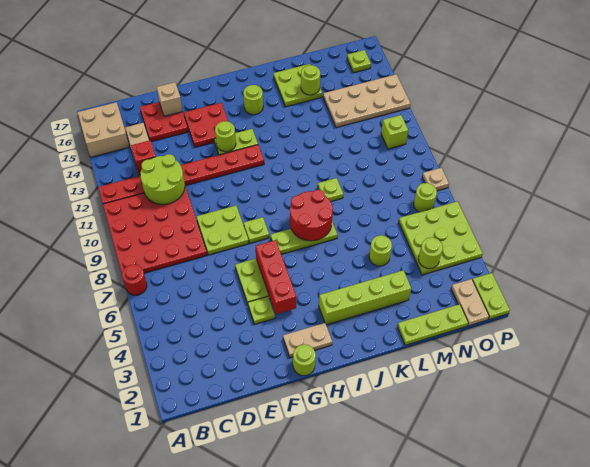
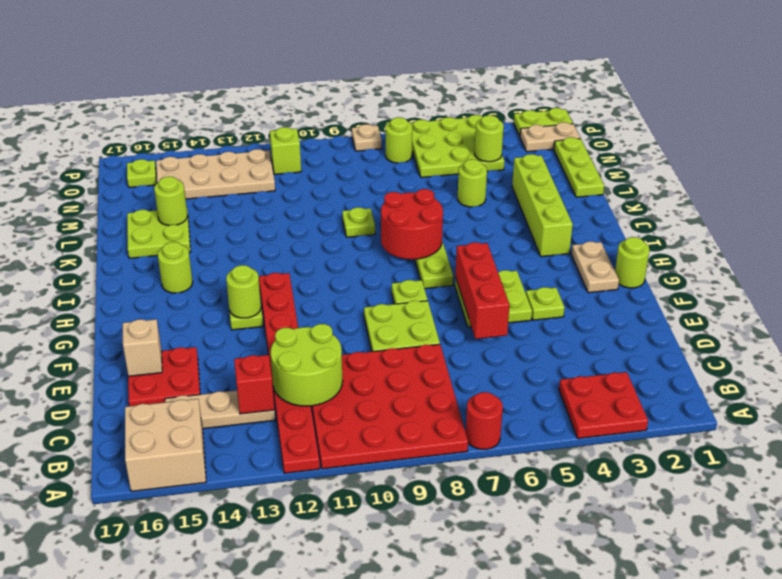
red plate F14:G15 level 1 -> red plate A3:B4 level 1
red brick G4:G6 level 2 -> red brick E6:G6 level 2
tan plate M13:P14 level 1 -> tan plate N12:O15 level 1

